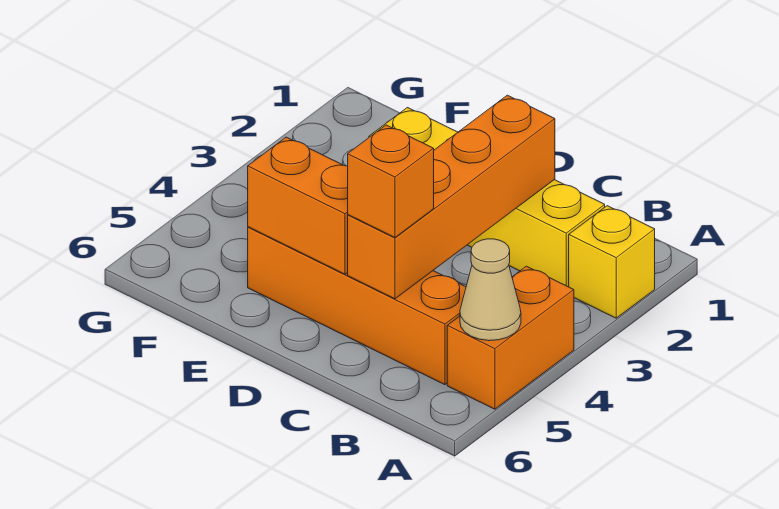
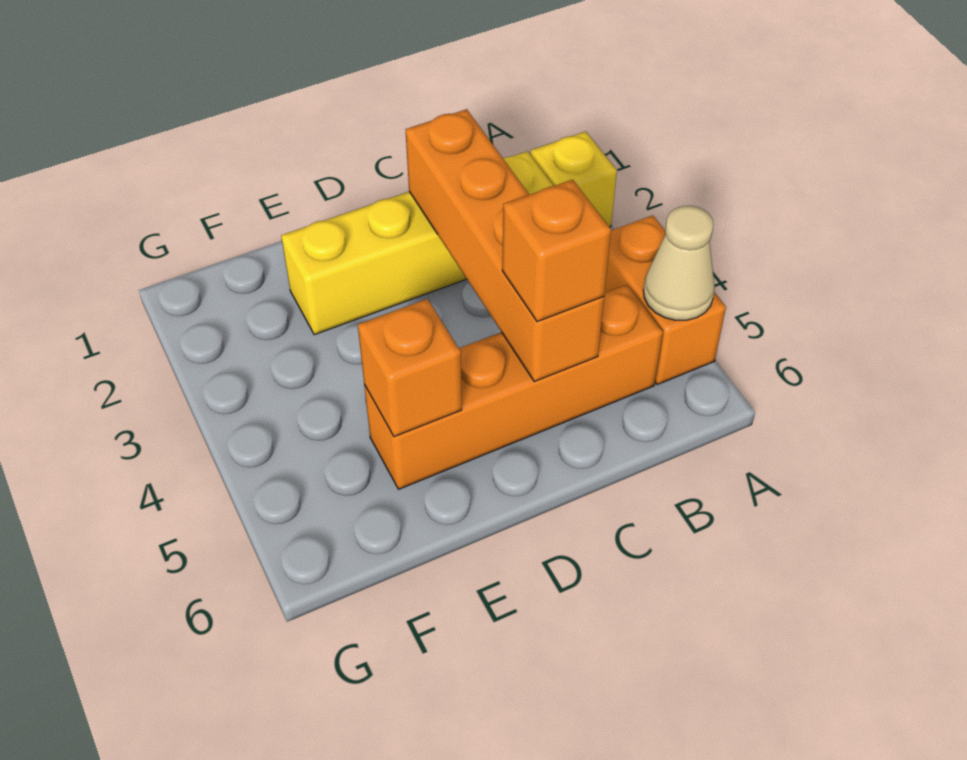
orange brick D5:E5 level 2 -> orange brick E5 level 2

